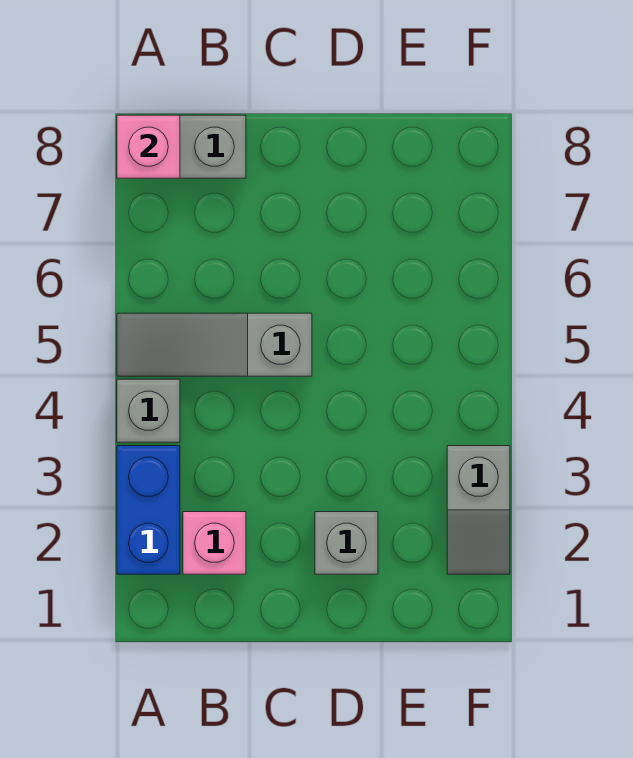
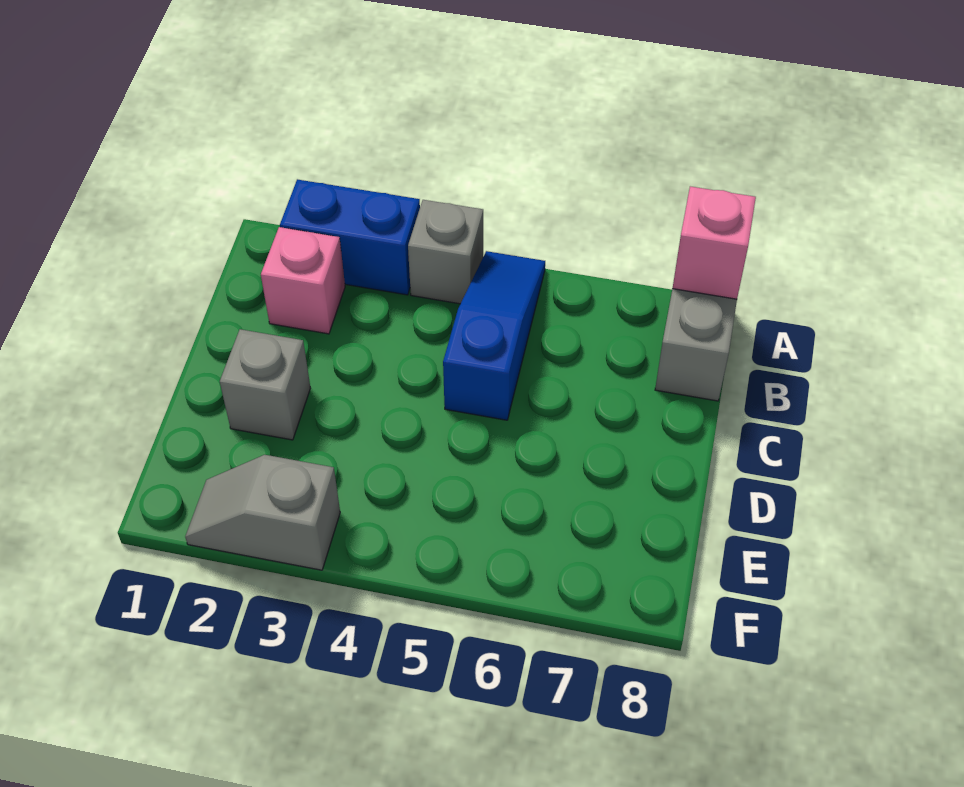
grey slope A5:C5 level 1 top C -> blue slope A5:C5 level 1 top C

